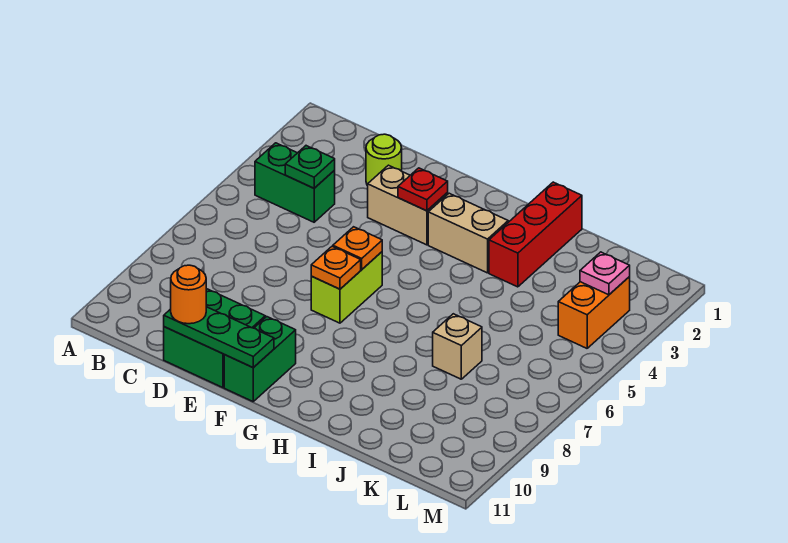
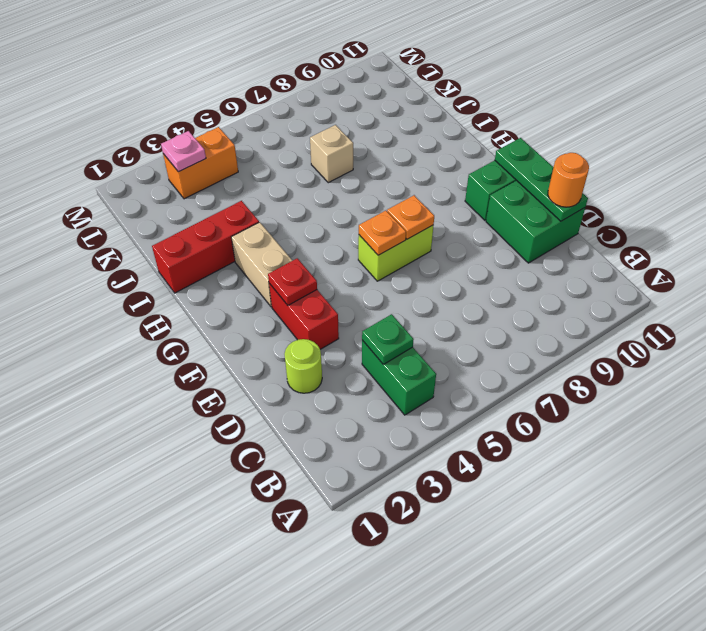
tan brick E3:F3 level 1 -> red brick E3:F3 level 1

